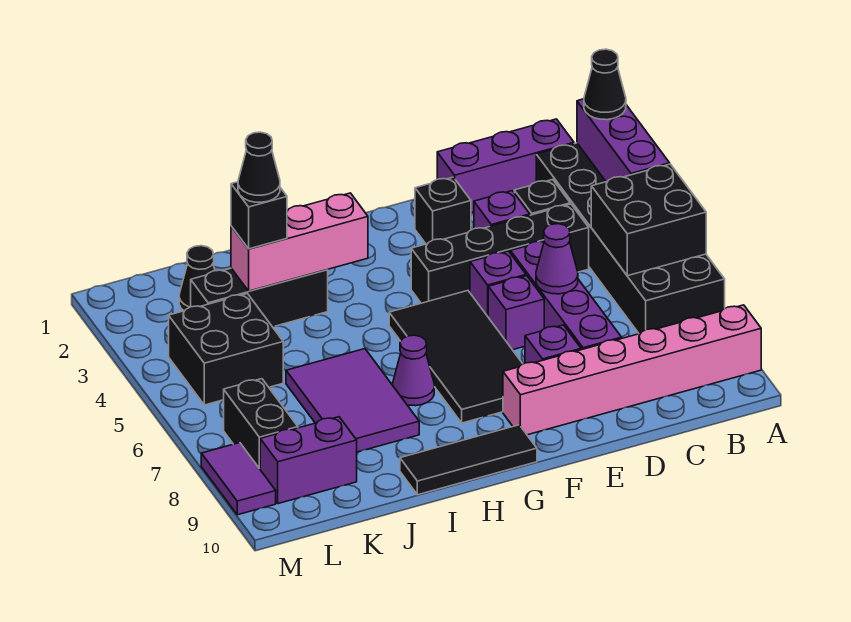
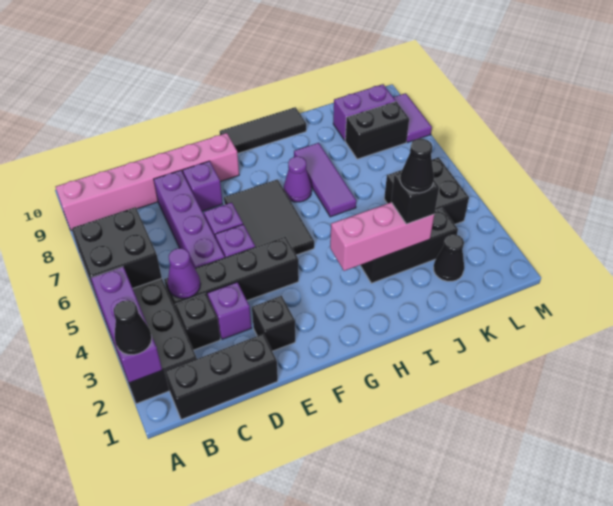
purple brick B1:D1 level 1 -> black brick B1:D1 level 1
purple cone D6 level 2 -> purple cone C4 level 2
black tile F5:G8 level 1 -> black tile F5:G7 level 1
purple tile I6:J8 level 1 -> purple tile I6:I8 level 1
black brick L7:L8 level 1 -> black brick K8:L8 level 1

